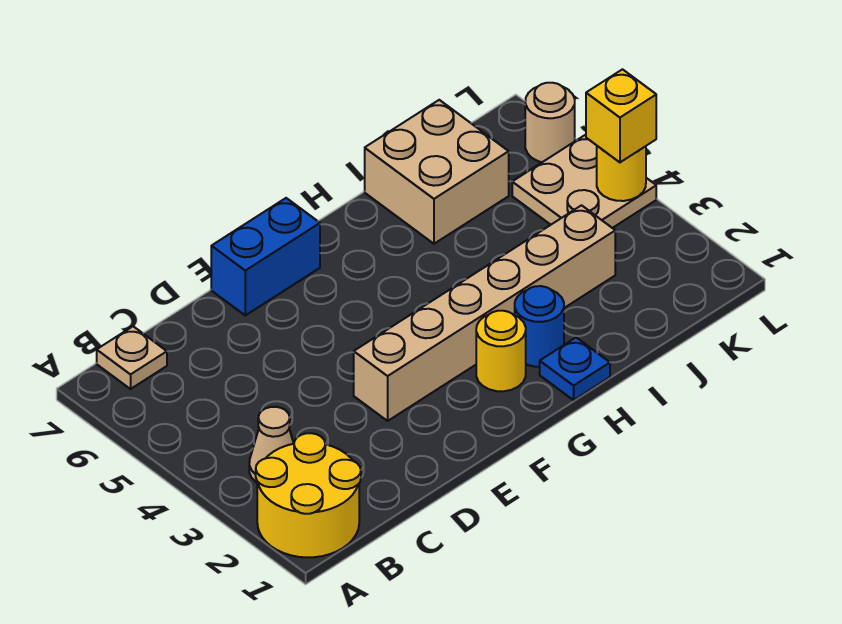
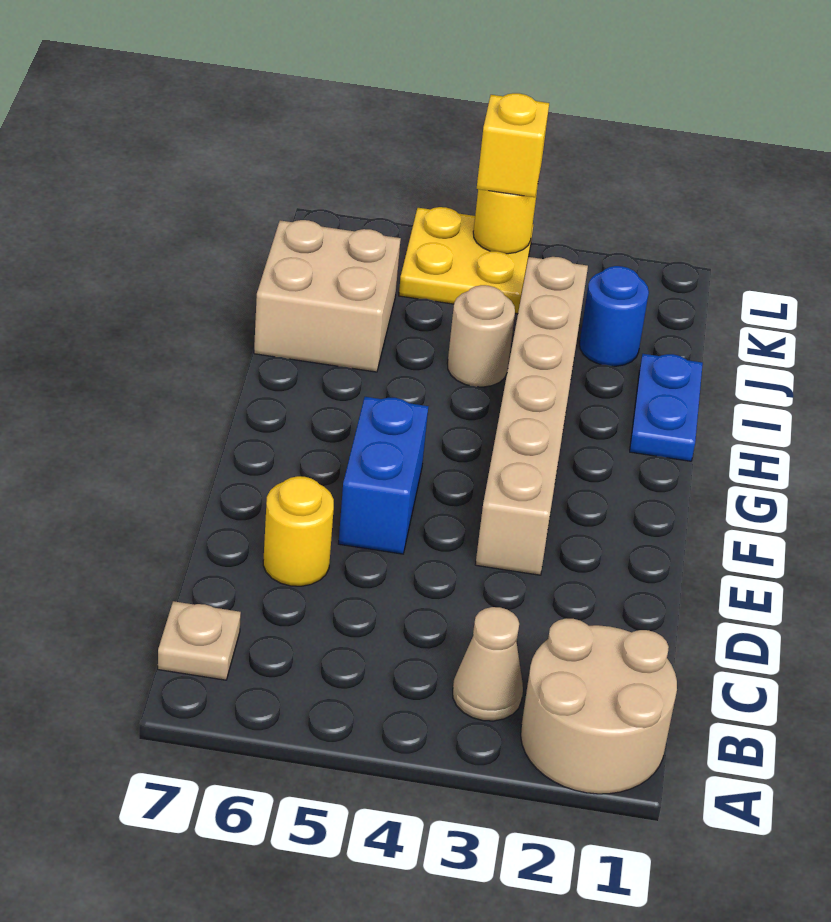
yellow round brick A1:B2 level 1 -> tan round brick A1:B2 level 1
blue brick E7:F7 level 1 -> blue brick E5:F5 level 1
yellow round brick G2 level 1 -> yellow round brick D6 level 1
blue plate H1 level 1 -> blue plate H1:I1 level 1
blue round brick H2 level 1 -> blue round brick J2 level 1
tan plate K4:L5 level 1 -> yellow plate K4:L5 level 1
tan round brick L6 level 1 -> tan round brick I4 level 1

